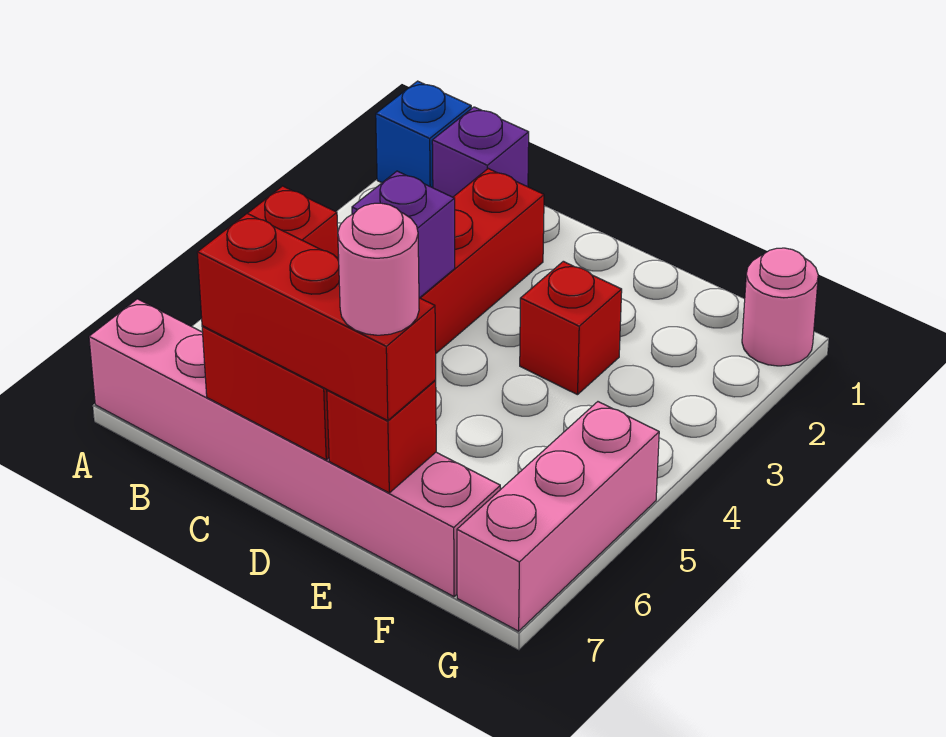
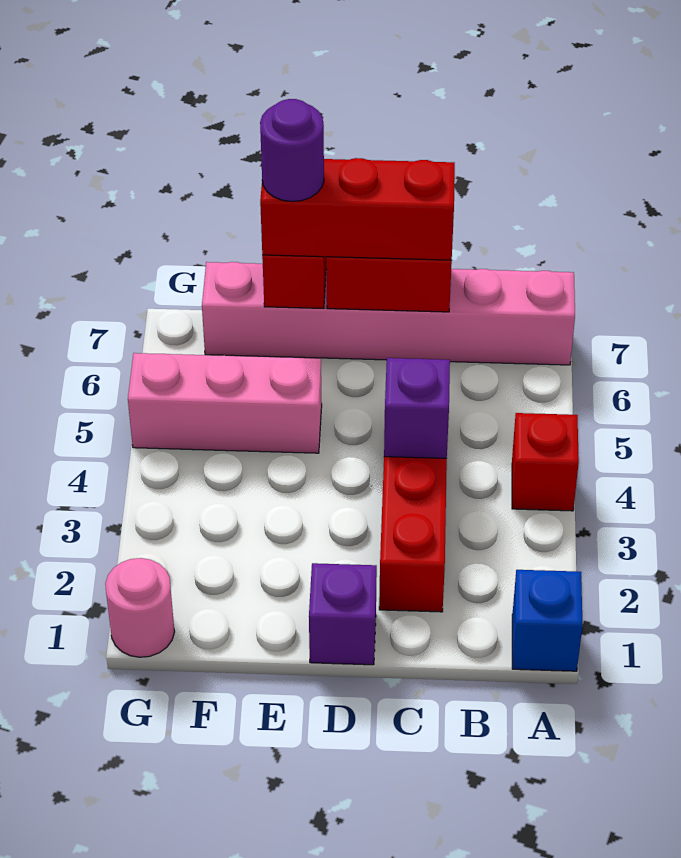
purple brick B1 level 1 -> purple brick D1 level 1
red brick E3 level 1 -> none
pink round brick E7 level 4 -> purple round brick E7 level 4
pink brick G5:G7 level 1 -> pink brick E5:G5 level 1

